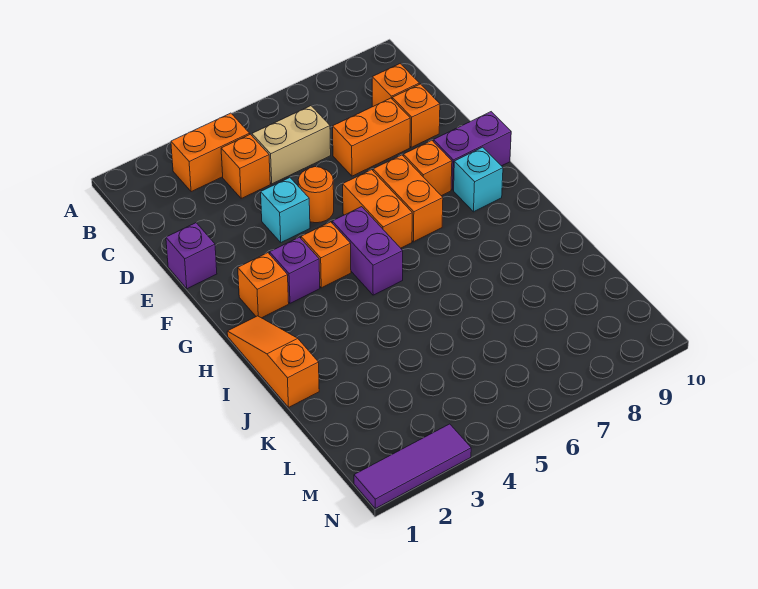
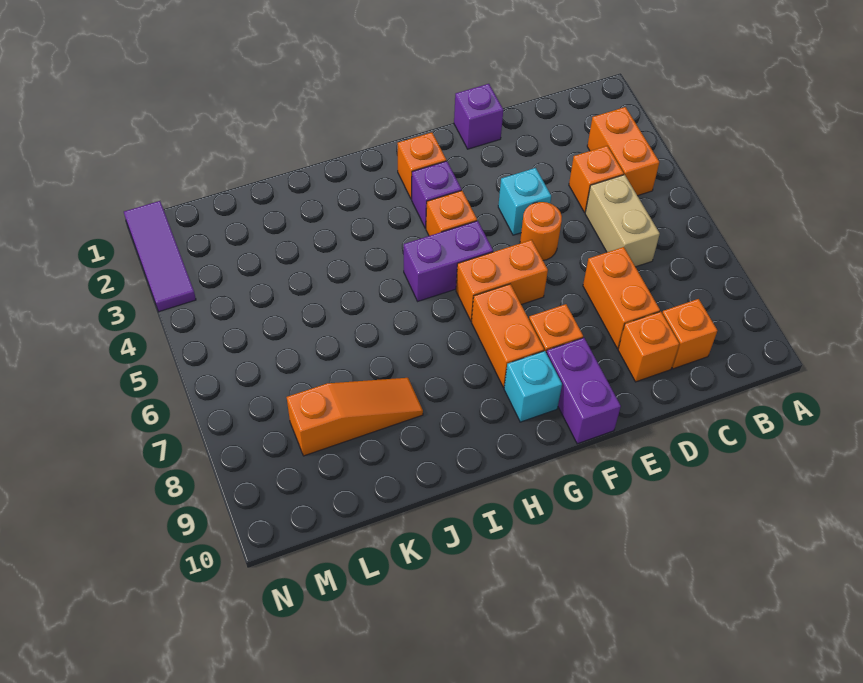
orange brick F7:G7 level 1 -> orange brick G7:G8 level 1
orange slope H1:J1 level 1 top J -> orange slope J8:L8 level 1 top L

